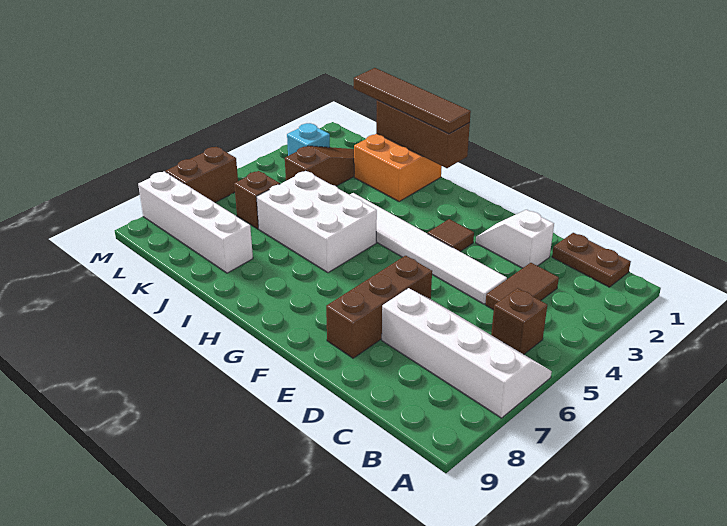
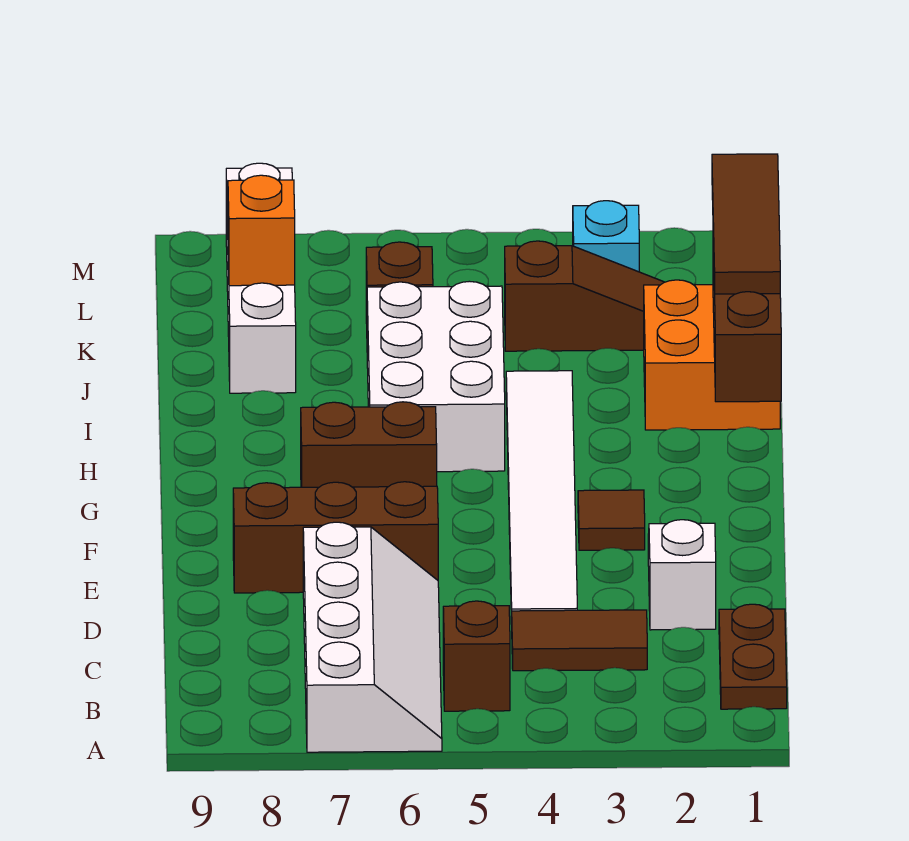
brown tile H1:K1 level 3 -> brown tile I1:K1 level 3
none -> orange brick K8 level 2
brown brick M6:M7 level 1 -> brown brick G6:G7 level 1

